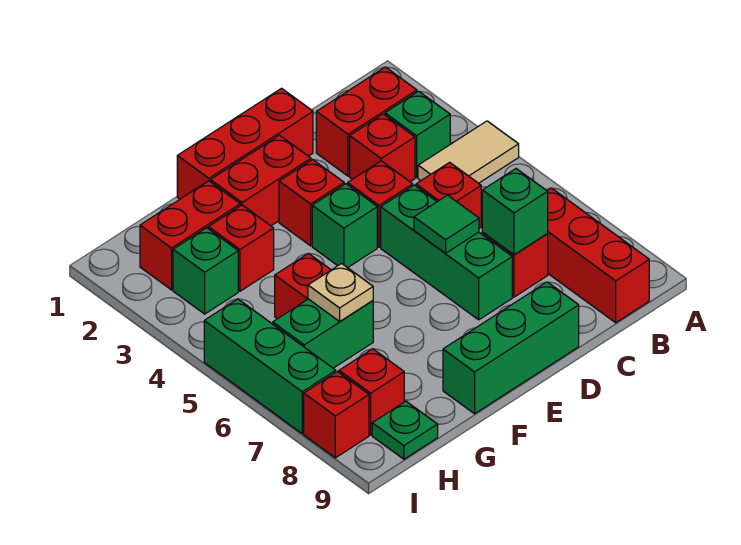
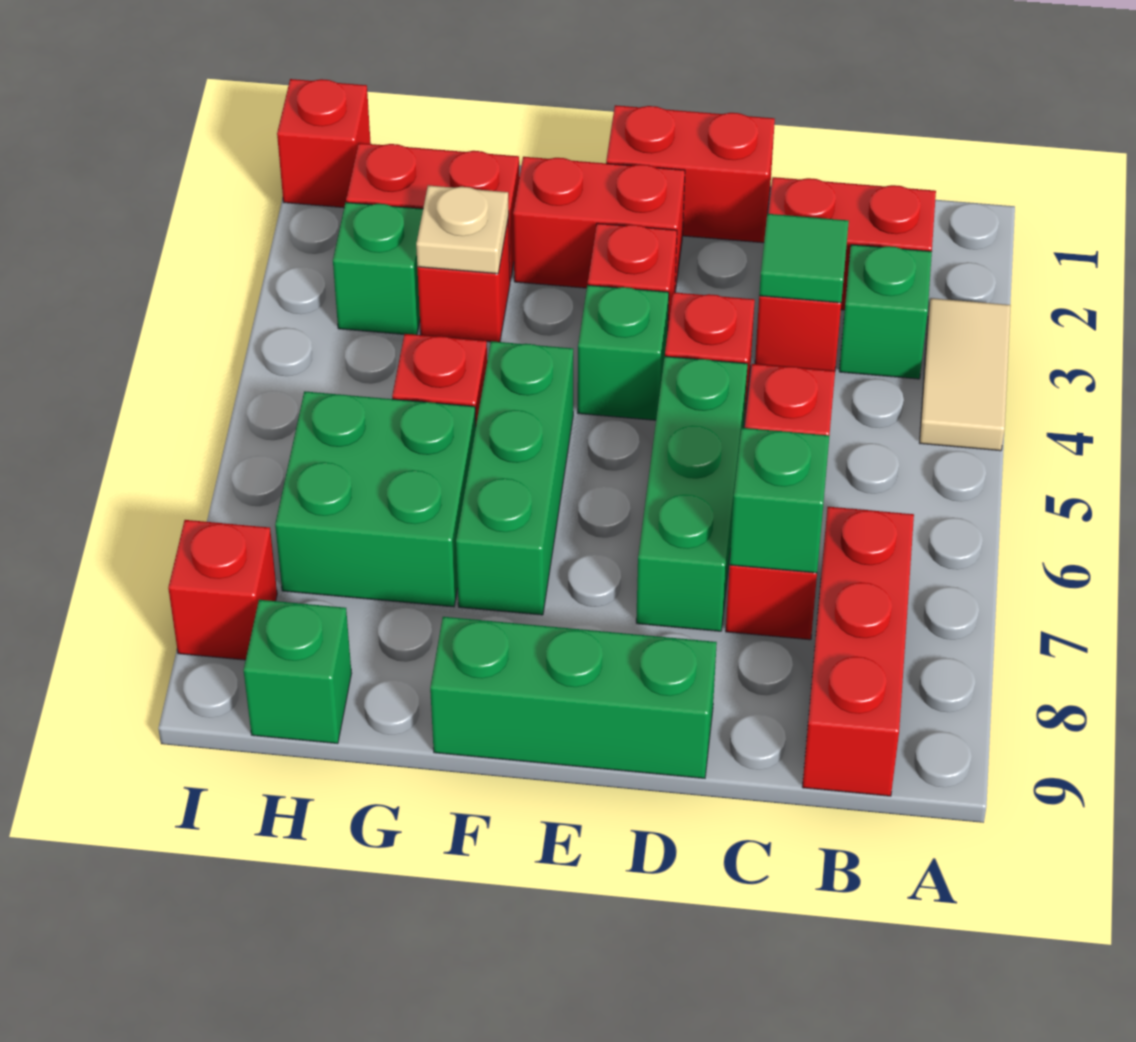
tan tile A4:B4 level 1 -> tan tile A3:A4 level 1
red brick D1:F1 level 1 -> red brick D1:E1 level 1
green tile D6 level 2 -> green tile C3 level 2
green brick G6:H6 level 1 -> green brick G6:H7 level 1
tan plate G6 level 2 -> tan plate G3 level 2
red brick H8 level 1 -> red brick I1 level 1
green plate H9 level 1 -> green brick H9 level 1
green brick I5:I7 level 1 -> green brick F5:F7 level 1

